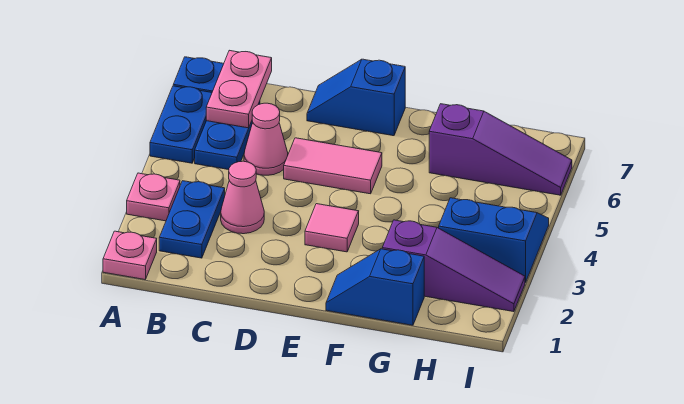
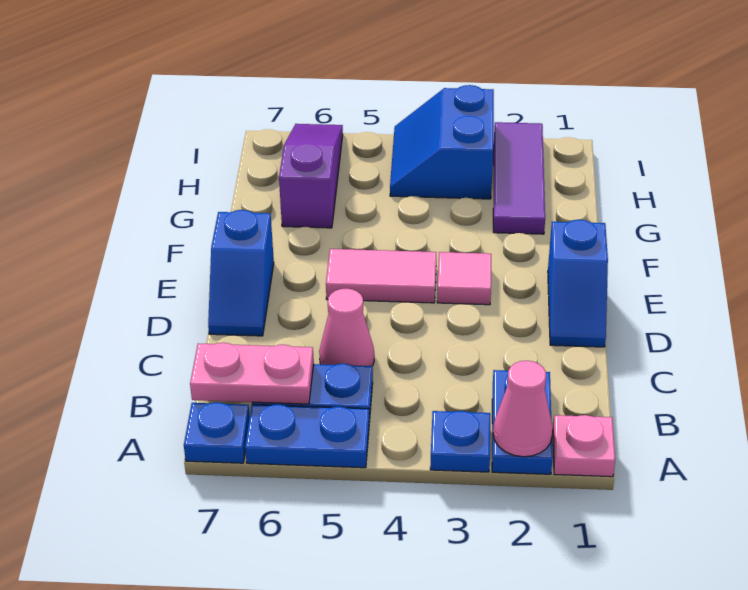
pink plate A3 level 1 -> blue plate A3 level 1
blue plate B2:B3 level 1 -> blue plate A2:B2 level 1
pink cone C3 level 1 -> pink cone A2 level 2
pink tile D5:E5 level 1 -> pink tile E4:E5 level 1
blue slope F1:G1 level 1 top G -> blue slope D1:E1 level 1 top E
purple slope G2:I2 level 1 top G -> purple tile G2:I2 level 1

